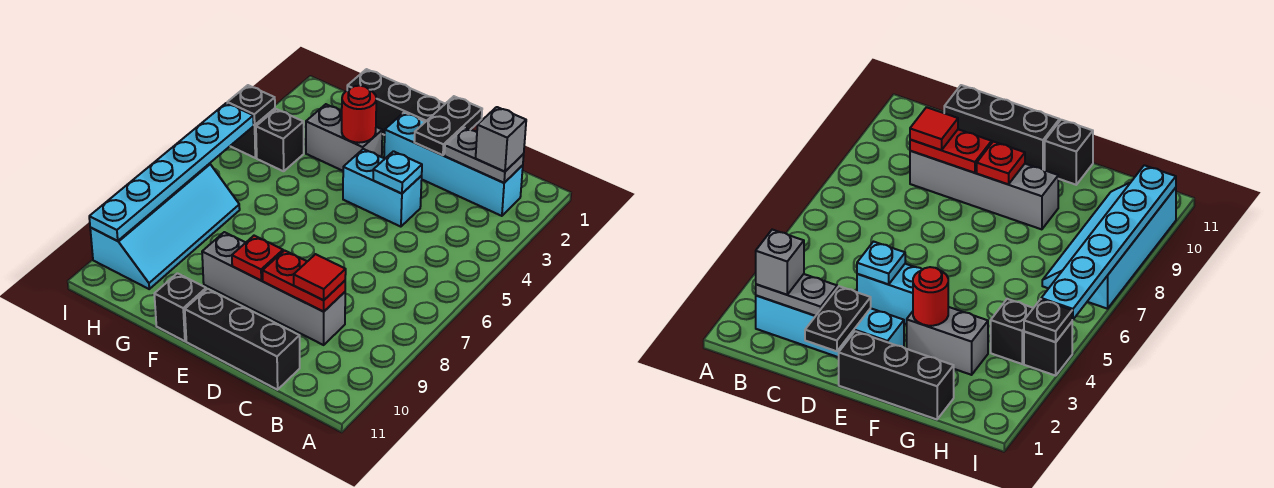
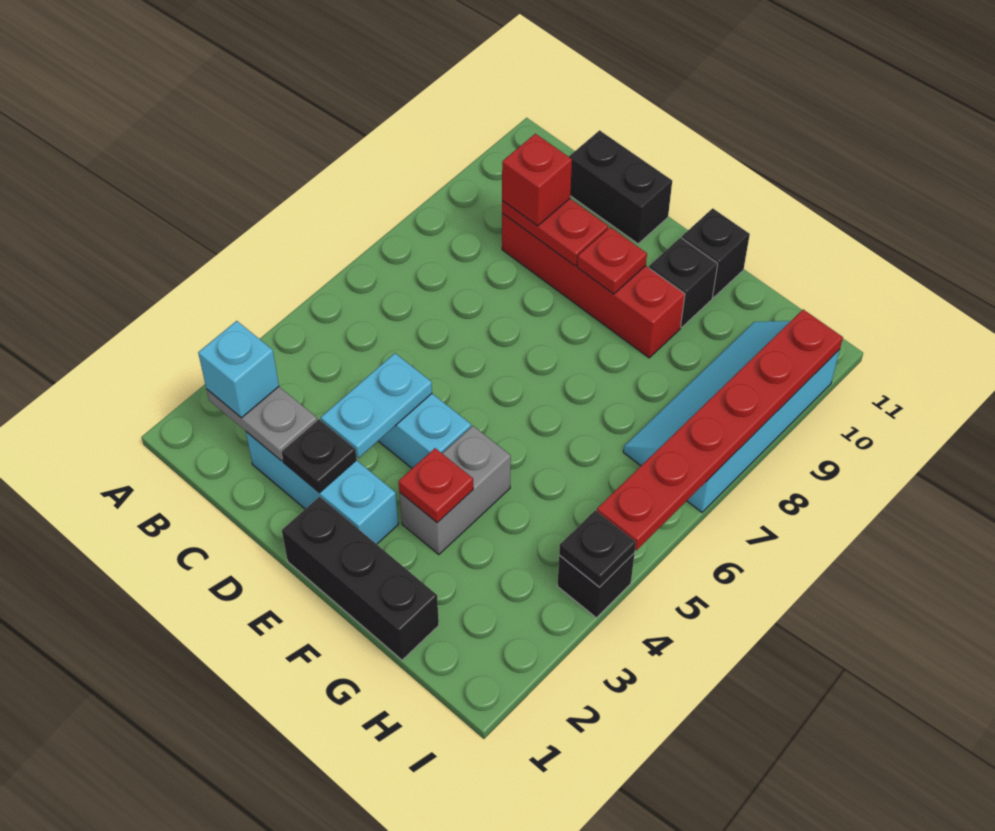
cyan brick B2:E2 level 1 -> cyan brick C2:E2 level 1
grey brick B2 level 3 -> cyan brick B2 level 3
grey brick C9:F9 level 1 -> red brick C9:F9 level 1
red tile C9 level 3 -> red brick C9 level 3
black brick C11:E11 level 1 -> black brick C11:D11 level 1
black plate D1:D2 level 2 -> black plate D2 level 2
cyan plate D4 level 2 -> cyan plate D3:D4 level 2
grey brick F3:G3 level 1 -> grey brick F3:F4 level 1
red round brick F3 level 2 -> red plate F3 level 2
black brick H4 level 1 -> black brick F10 level 1
cyan plate I5:I10 level 2 -> red plate I5:I10 level 2

